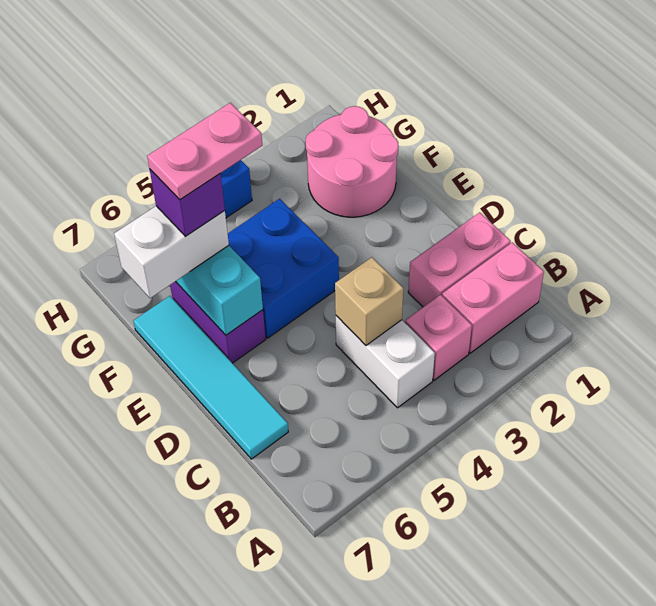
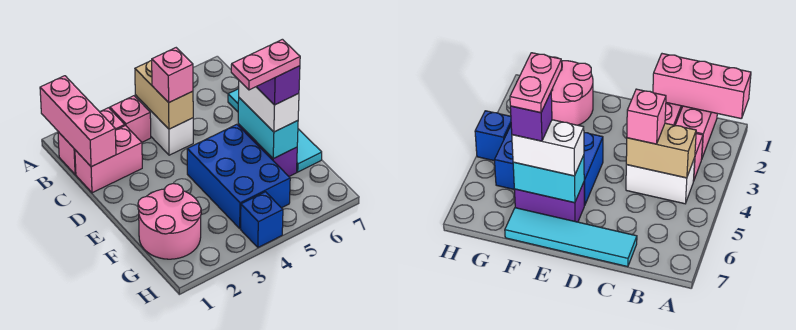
none -> pink brick A1:C1 level 2
tan brick C4 level 2 -> tan brick B4:C4 level 2
none -> pink brick C4 level 3
blue brick E4:F5 level 1 -> blue brick E4:G5 level 1
white brick F6:F7 level 3 -> white brick E6:F6 level 3

